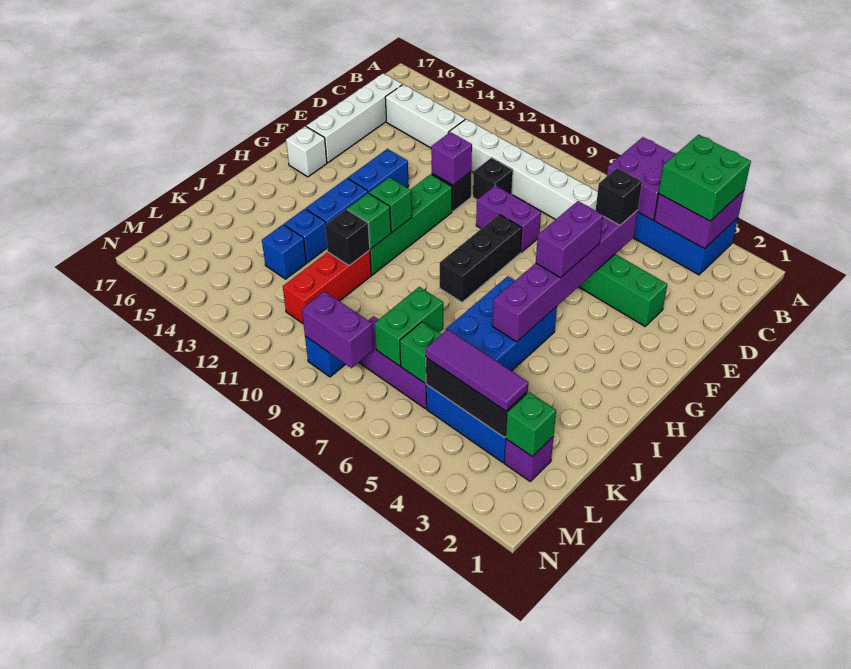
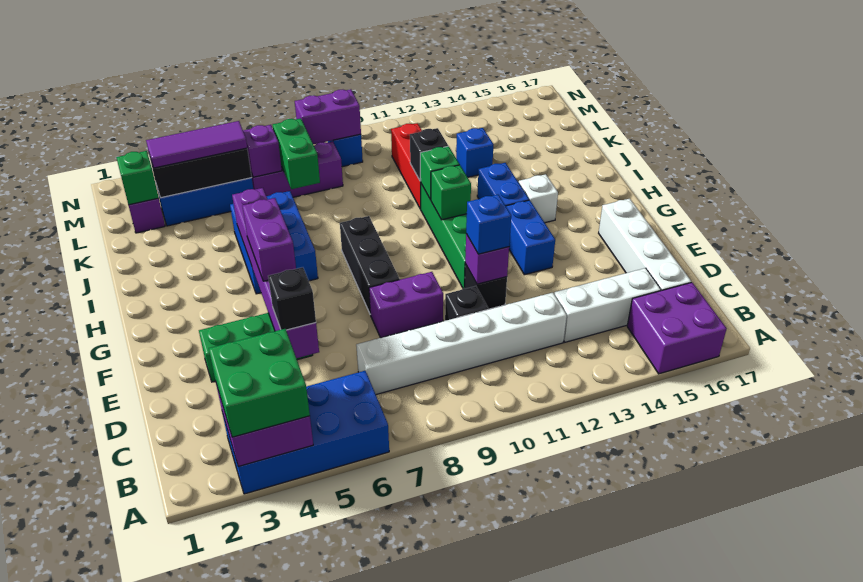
purple brick A5:B6 level 2 -> purple brick A15:B16 level 1
white brick G16 level 1 -> white brick H14 level 1
blue brick J13 level 1 -> blue brick E11 level 3
green brick L6 level 2 -> purple brick L6 level 2

